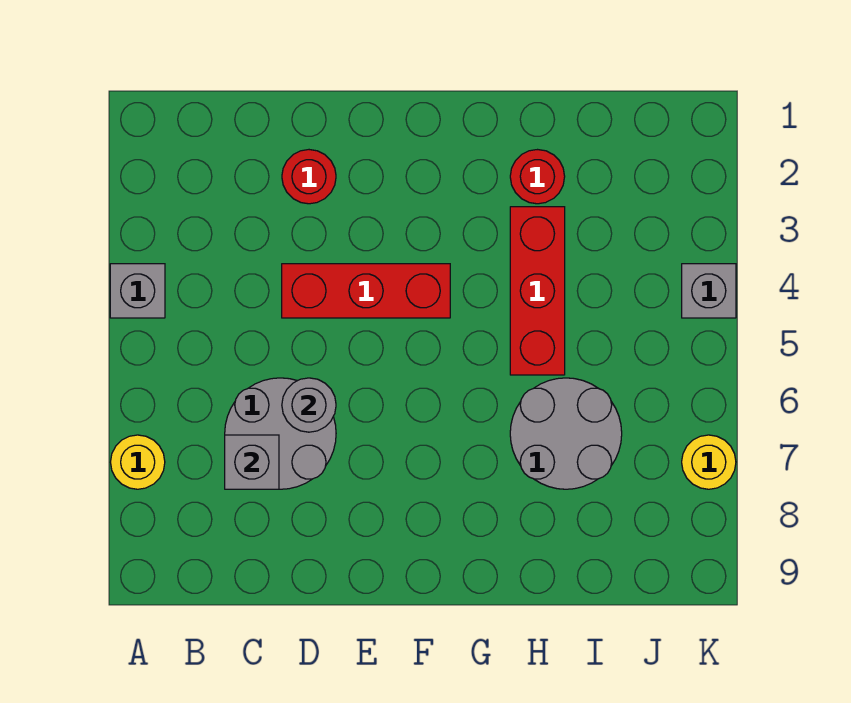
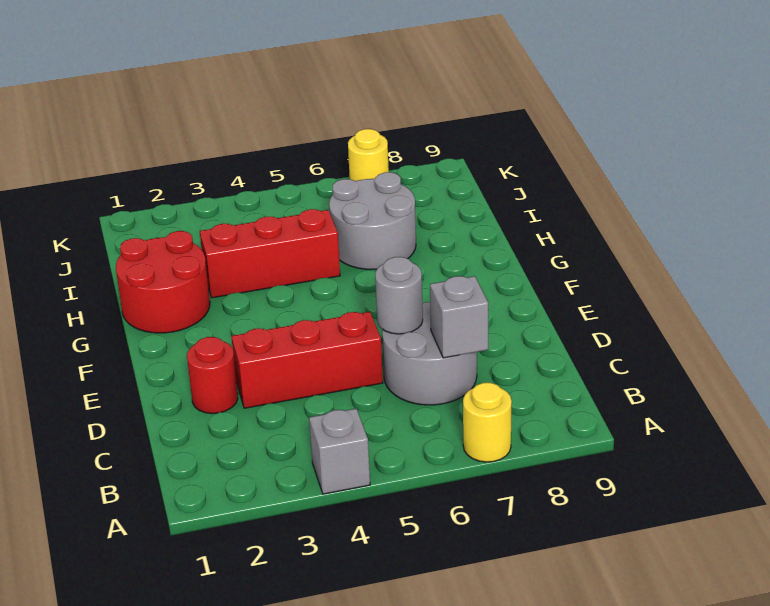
red brick D4:F4 level 1 -> red brick D3:D5 level 1
red round brick H2 level 1 -> red round brick G1:H2 level 1
grey brick K4 level 1 -> none

